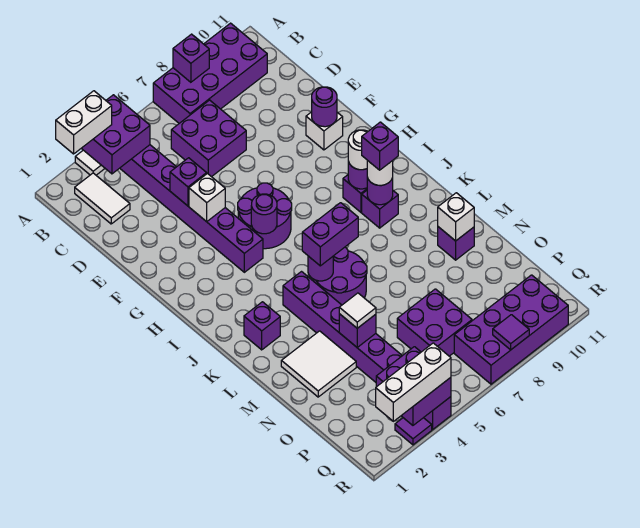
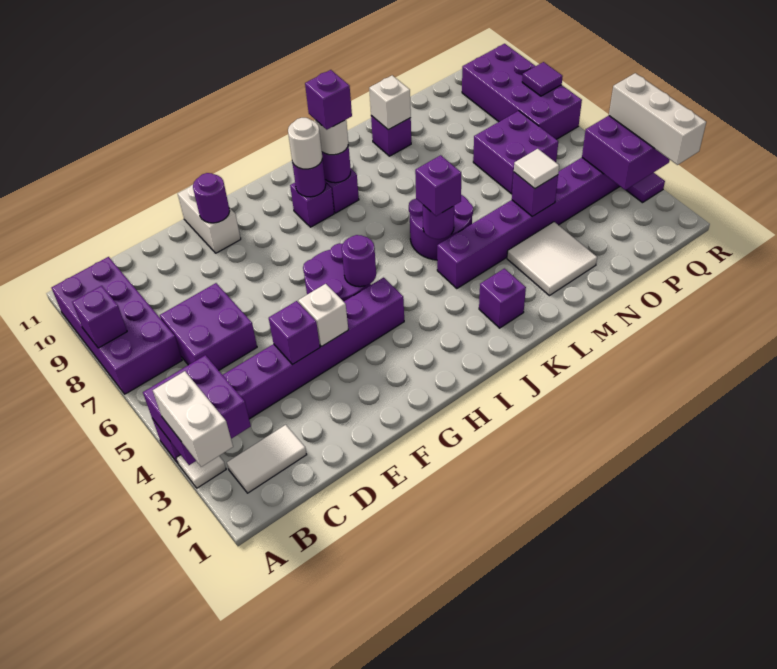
white brick F10 level 1 -> white brick F10:F11 level 1
purple brick K5:K6 level 3 -> purple brick K5 level 3

